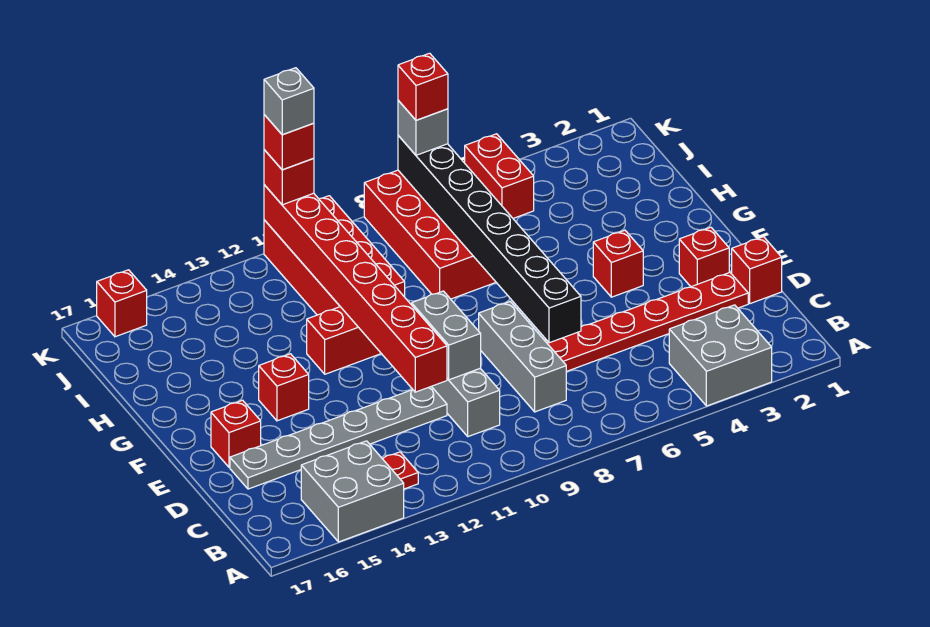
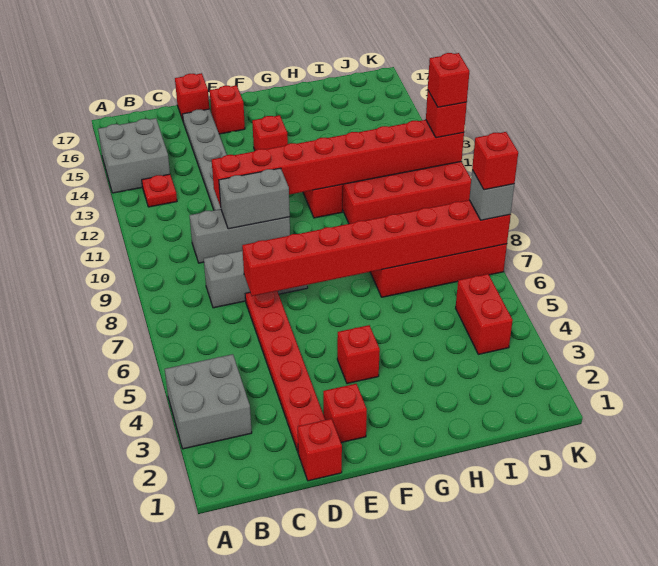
black brick D7:K7 level 2 -> red brick D7:K7 level 2
red brick J5:K5 level 1 -> red brick J4:J5 level 1
grey brick K11 level 5 -> none
red brick K16 level 1 -> red brick D17 level 1

